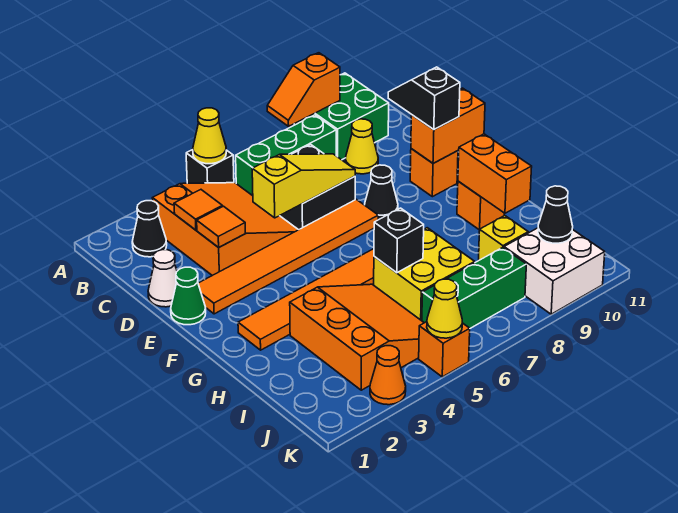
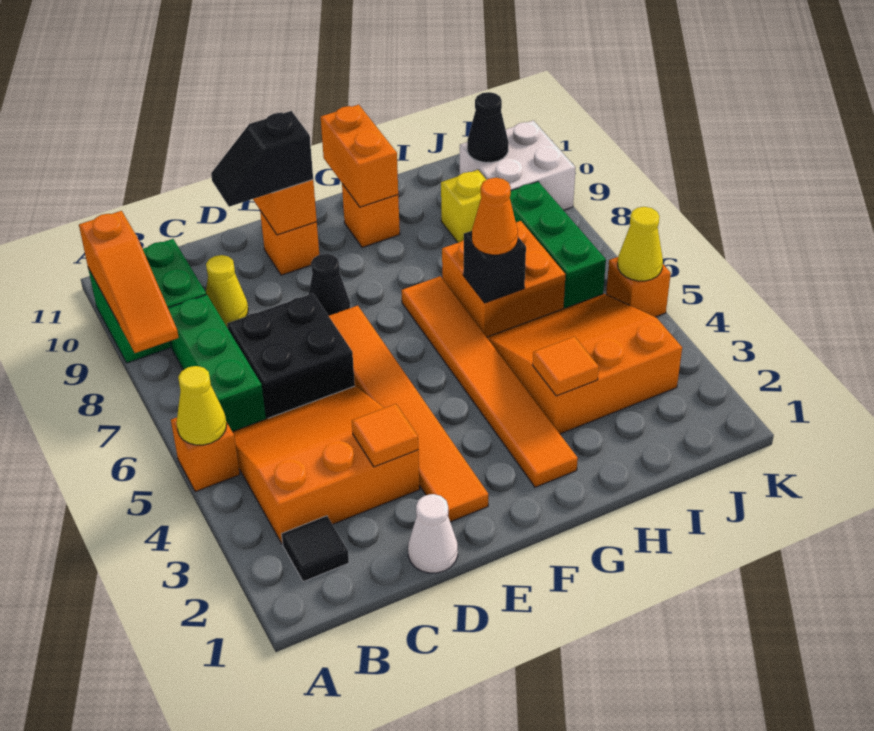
black brick A5 level 1 -> orange brick A5 level 1
orange slope A8:A9 level 2 top 9 -> orange slope A8:A10 level 2 top 10
black cone B2 level 1 -> black tile B2 level 1
orange tile C3 level 2 -> orange tile H3 level 2
yellow slope D5:D7 level 2 top 5 -> none
green cone E1 level 1 -> none
orange brick G10:H10 level 2 -> orange brick G10:G11 level 2
yellow brick H6:I7 level 1 -> orange brick H6:I7 level 1
orange cone K3 level 1 -> orange cone H6 level 3

